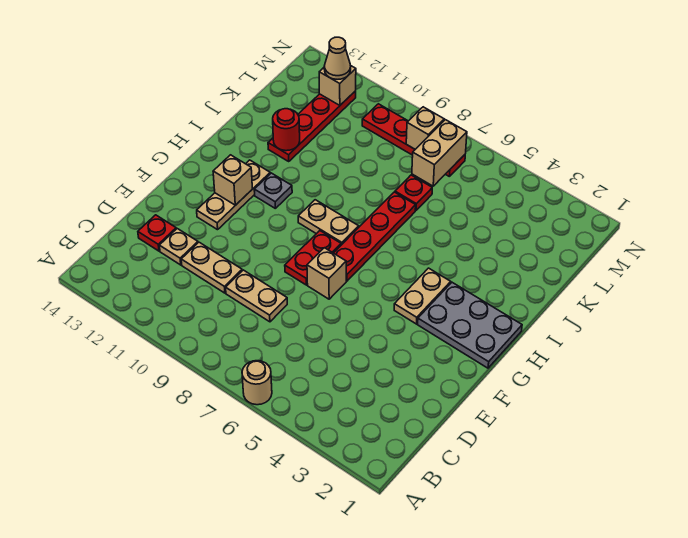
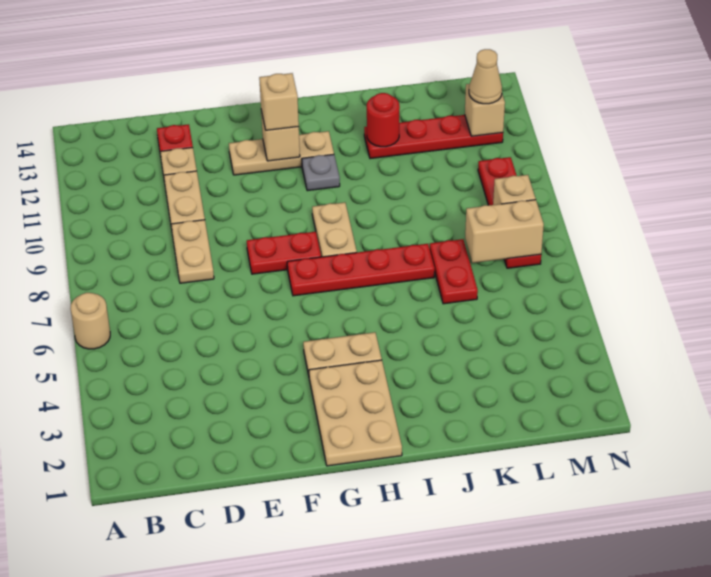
tan brick F7 level 1 -> tan brick G12 level 3
grey plate G1:H3 level 1 -> tan plate G1:H3 level 1
red plate K7 level 1 -> red plate K6:K7 level 1

